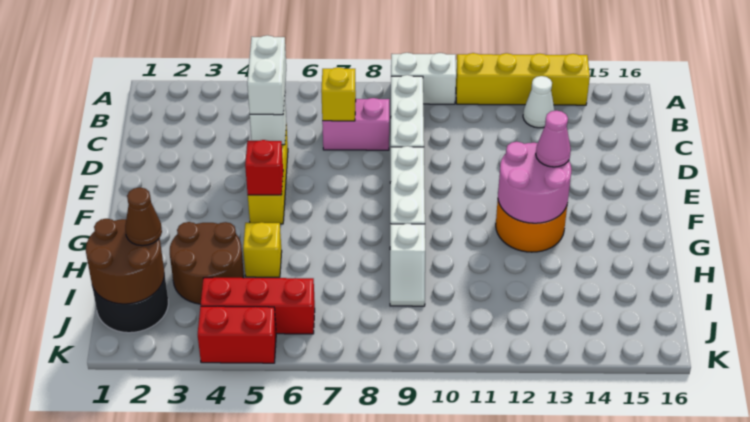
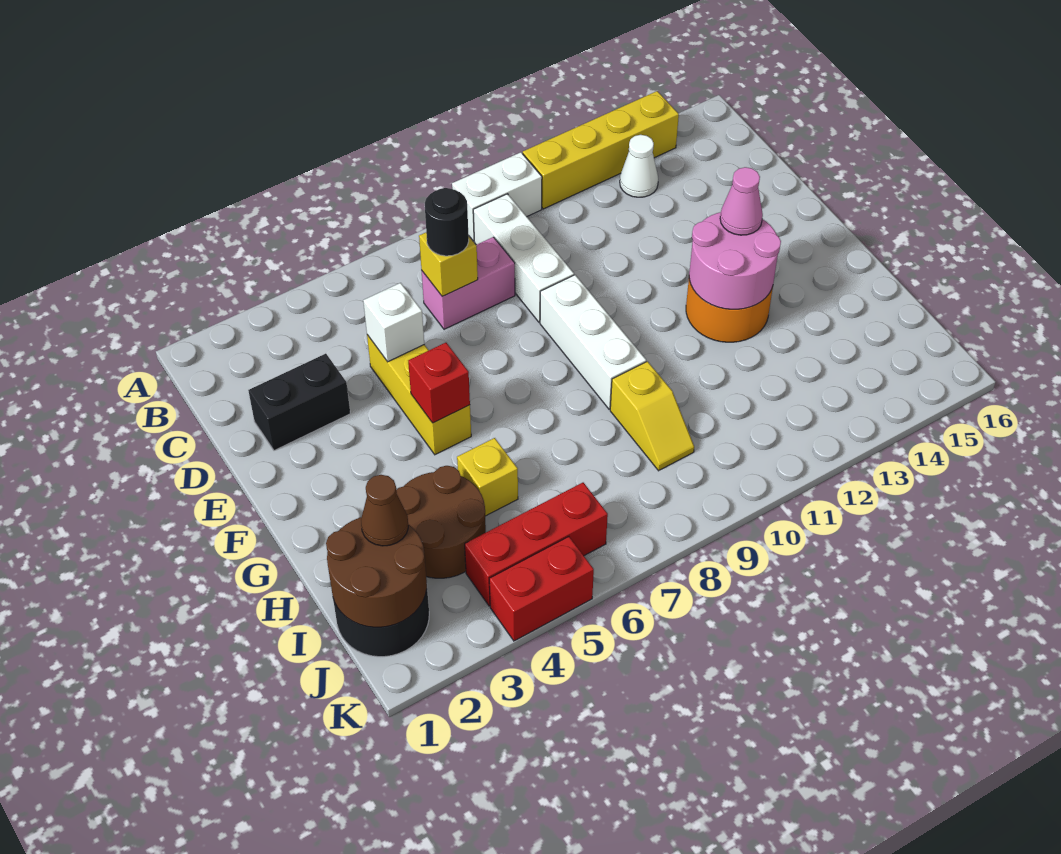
white brick C5:D5 level 3 -> none
none -> black round brick C7 level 3
none -> black brick D2:D3 level 1
white slope H9:I9 level 1 top H -> yellow slope H9:I9 level 1 top H

